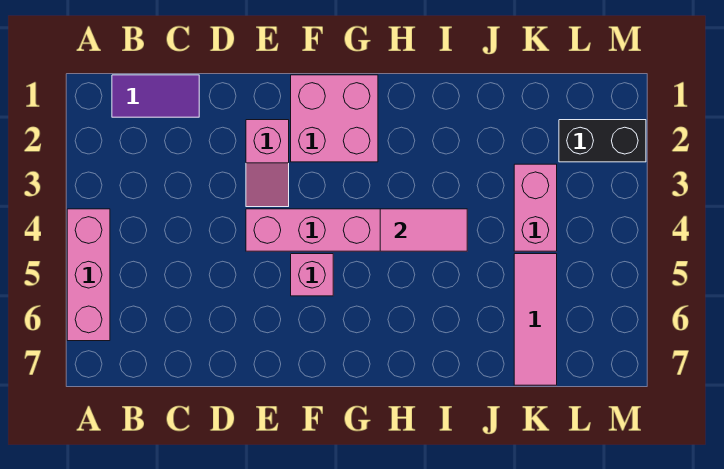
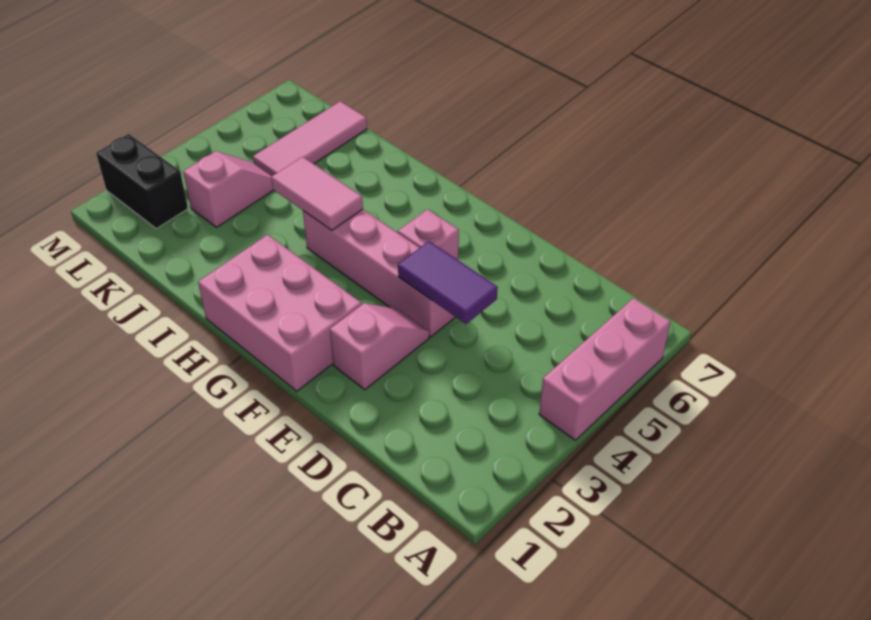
purple tile B1:C1 level 1 -> purple tile D4:E4 level 2
pink brick F1:G2 level 1 -> pink brick F1:H2 level 1
pink brick K3:K4 level 1 -> pink slope K3:K4 level 1 top 3

